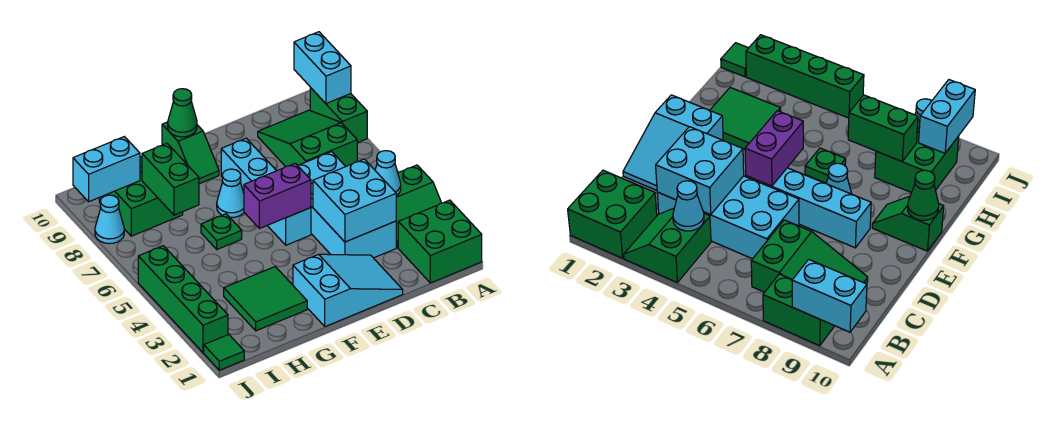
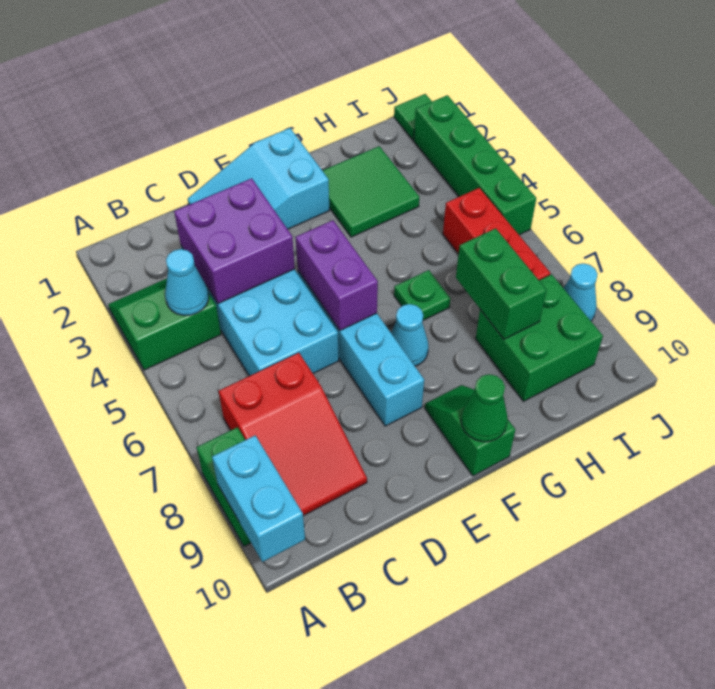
green brick A1:B2 level 1 -> none
green slope B7:C9 level 1 top 7 -> red slope B7:C9 level 1 top 7
cyan brick C3:D4 level 2 -> purple brick C3:D4 level 2
purple brick E5:F5 level 2 -> purple brick E5:E6 level 2
none -> red brick I5:I7 level 1
cyan brick I9:J9 level 2 -> none

